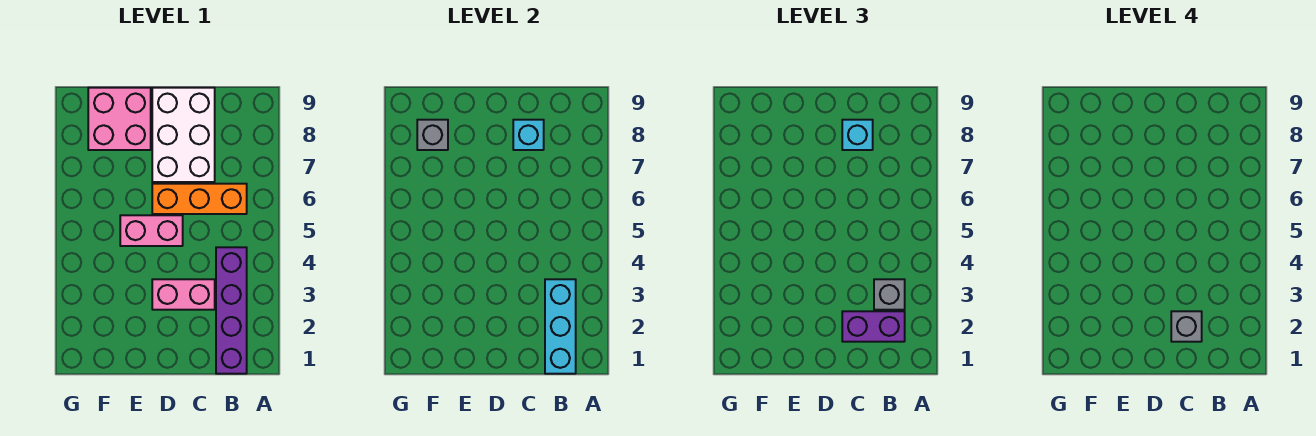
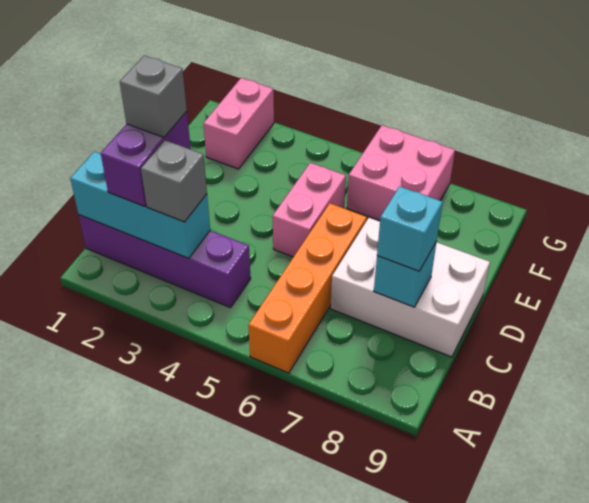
orange brick B6:D6 level 1 -> orange brick A6:D6 level 1
pink brick C3:D3 level 1 -> pink brick F2:G2 level 1
pink brick E8:F9 level 1 -> pink brick F6:G7 level 1
grey brick F8 level 2 -> none

